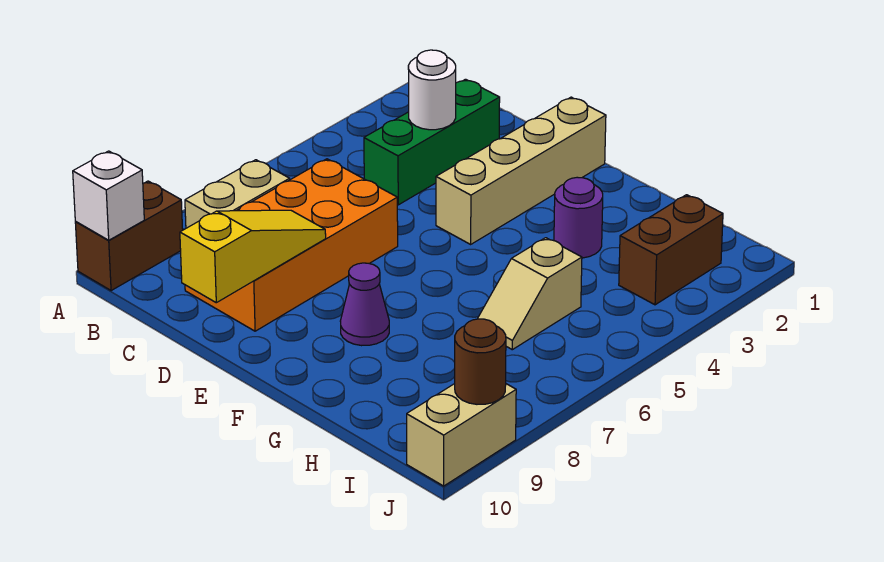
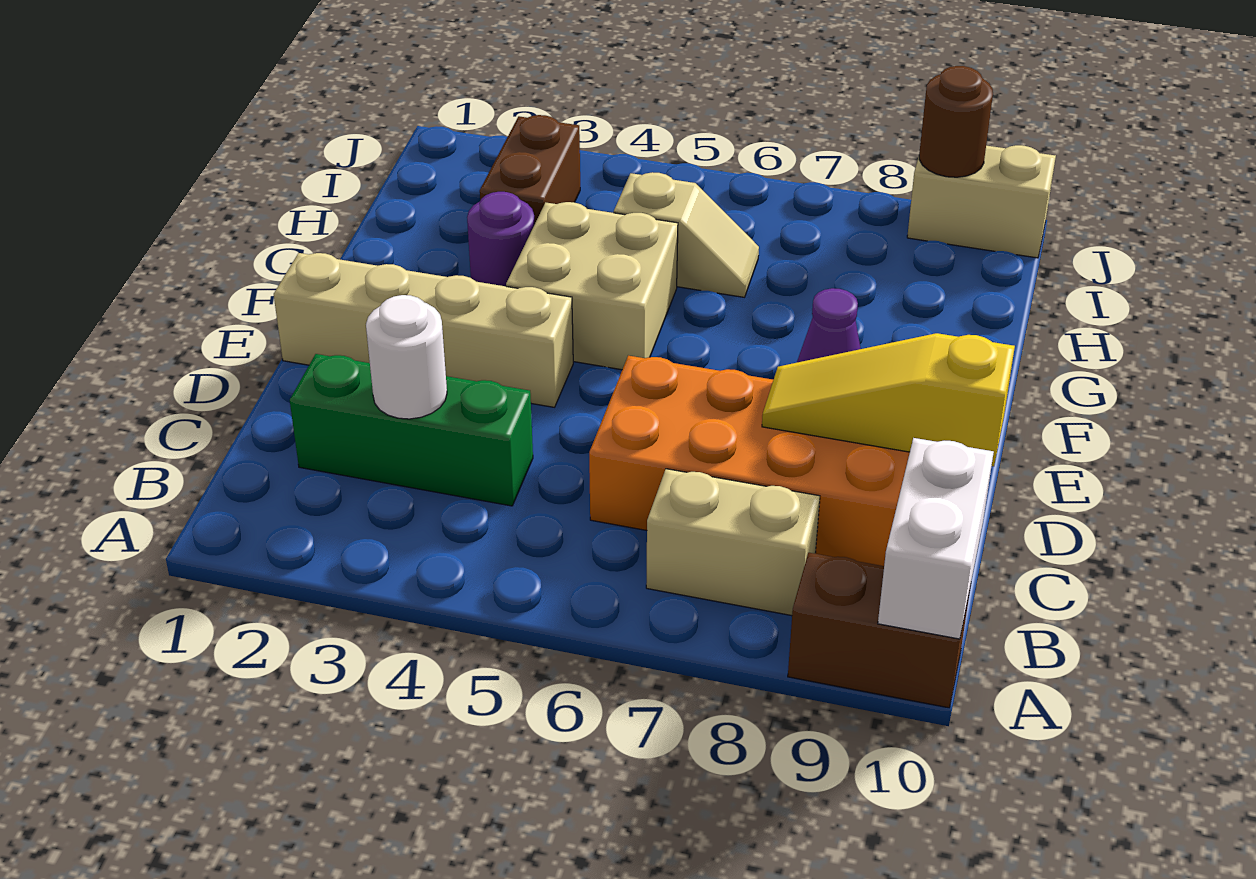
white brick A10 level 2 -> white brick A10:B10 level 2
none -> tan brick F4:G5 level 1
brown brick I2:I3 level 1 -> brown brick H3:I3 level 1

